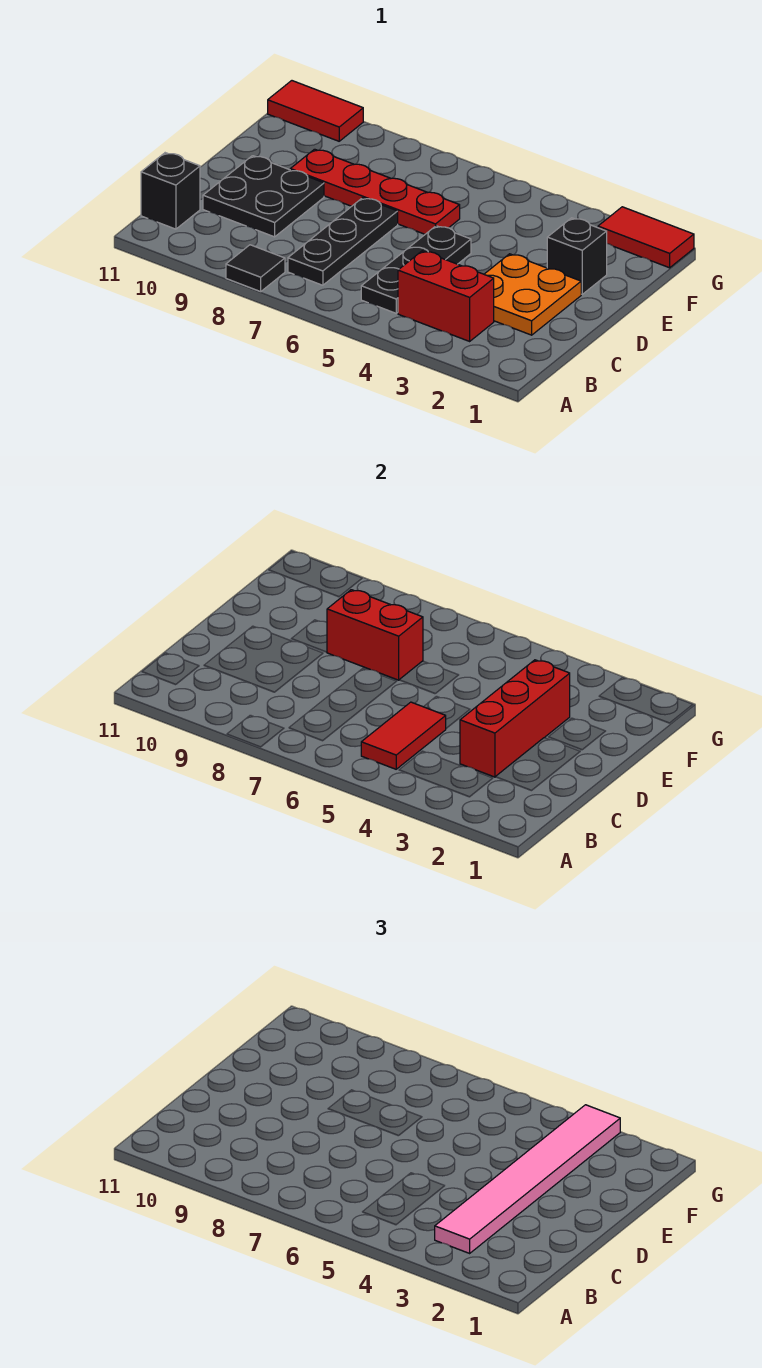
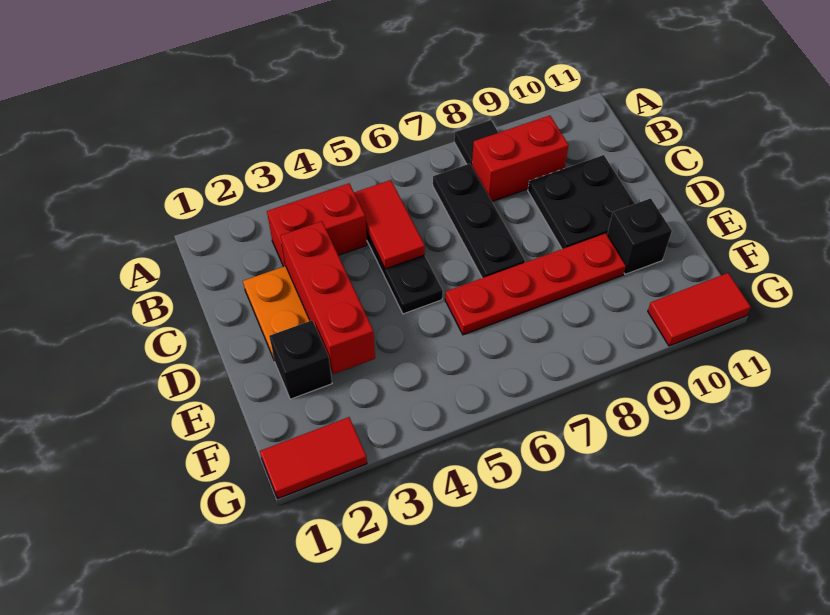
pink tile B3:G3 level 3 -> none
black brick B11 level 1 -> black brick E10 level 1
red brick E7:E8 level 2 -> red brick B8:B9 level 1

